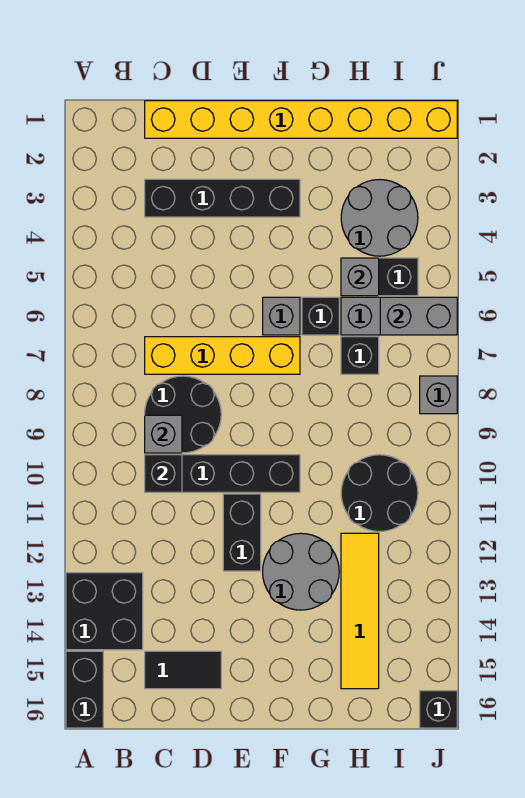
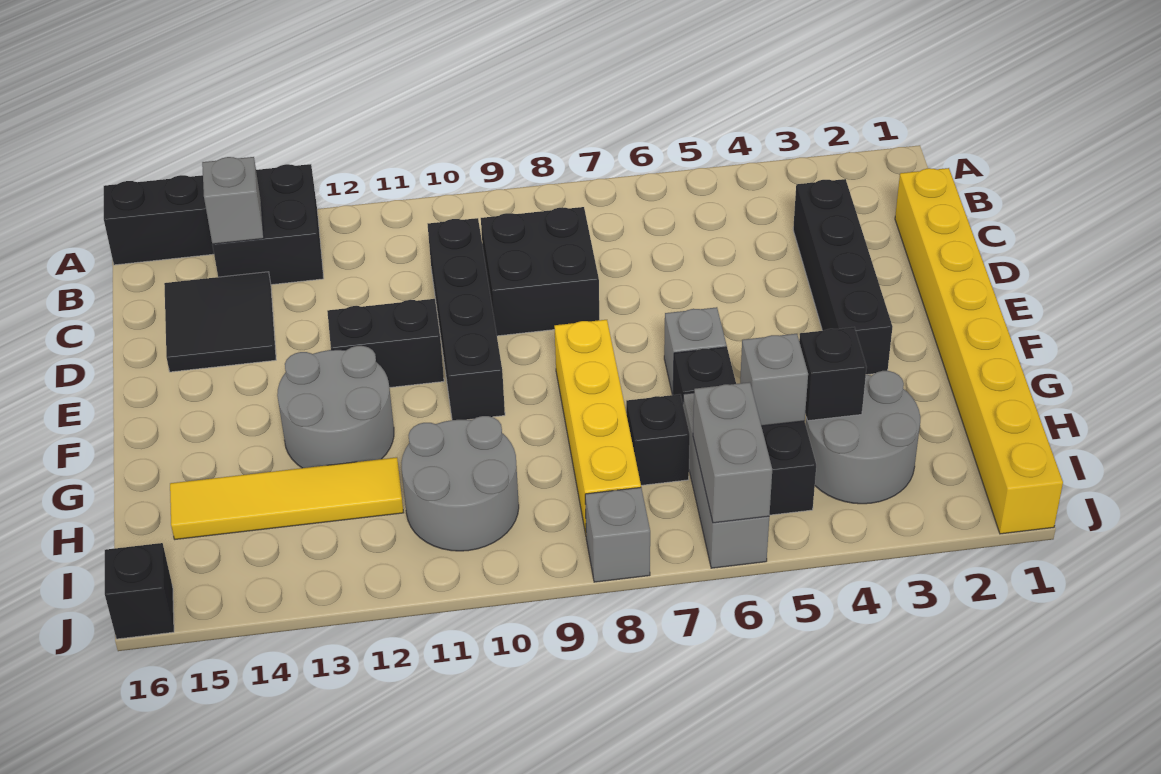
yellow brick C7:F7 level 1 -> yellow brick F8:I8 level 1
black round brick C8:D9 level 1 -> black brick C8:D9 level 1
grey brick C9 level 2 -> grey brick B14 level 2
black brick C10 level 2 -> black brick H4 level 2
black tile C15:D15 level 1 -> black tile C14:D15 level 1
black round brick H10:I11 level 1 -> grey round brick H10:I11 level 1

